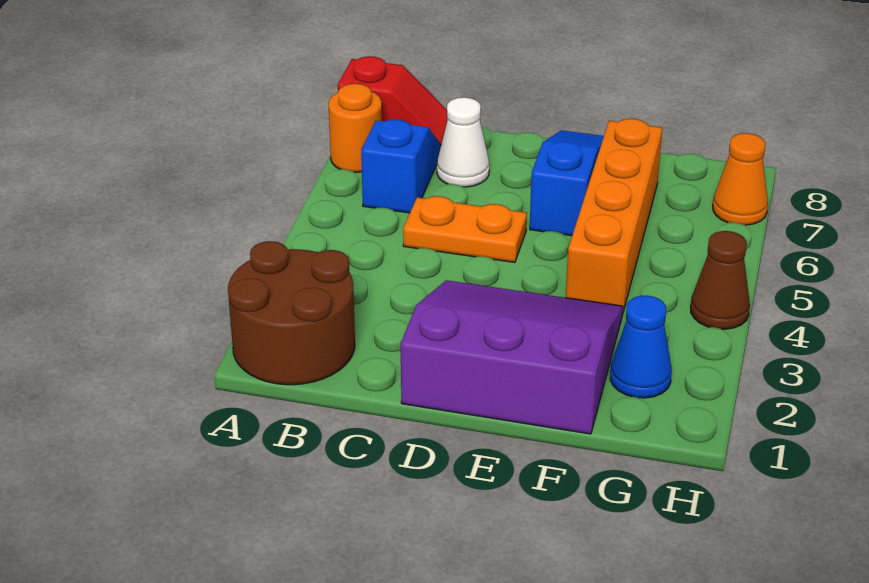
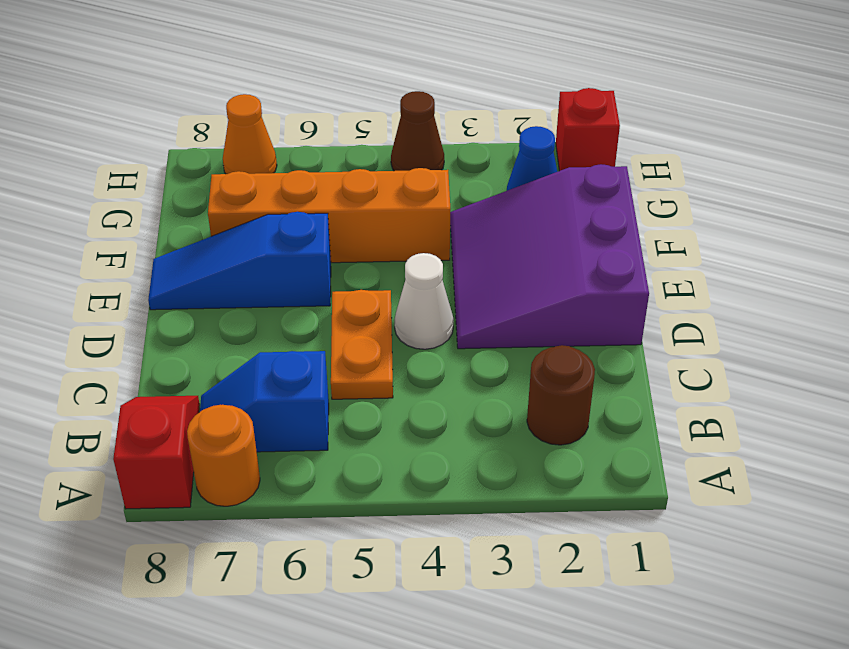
brown round brick A1:B2 level 1 -> brown round brick B2 level 1
white cone C7 level 1 -> white cone D4 level 1
none -> red brick H1 level 1

